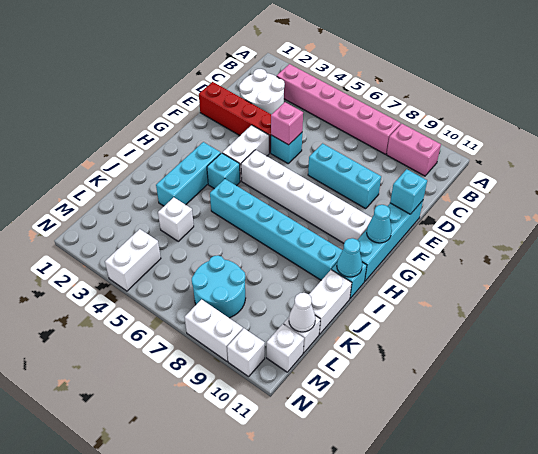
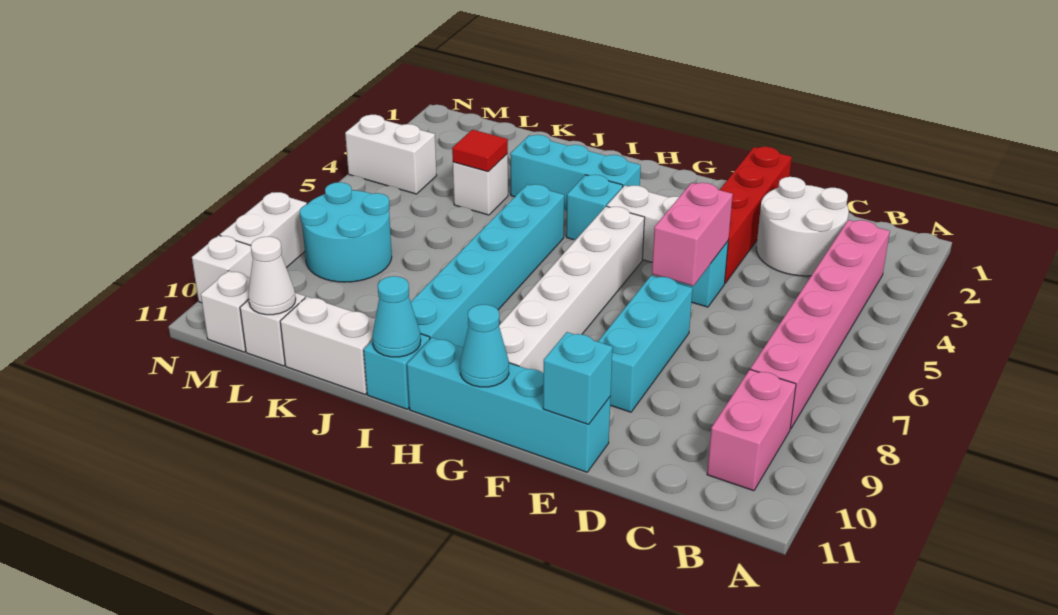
pink brick E5 level 2 -> pink brick E5:E6 level 2
none -> red tile K4 level 2

